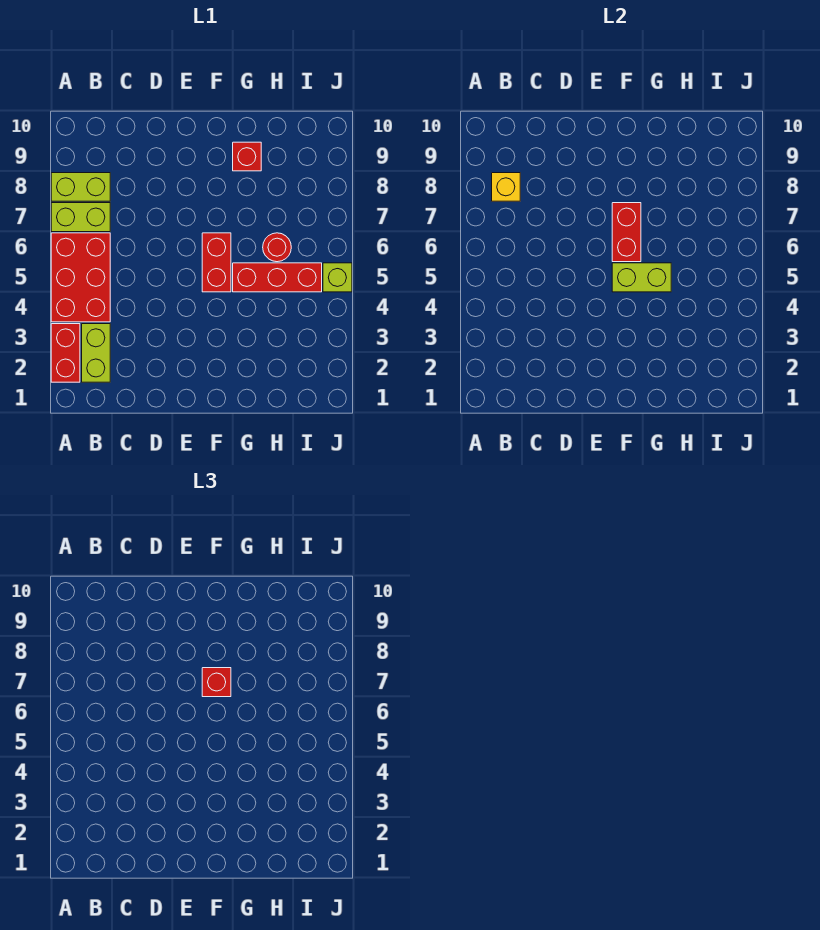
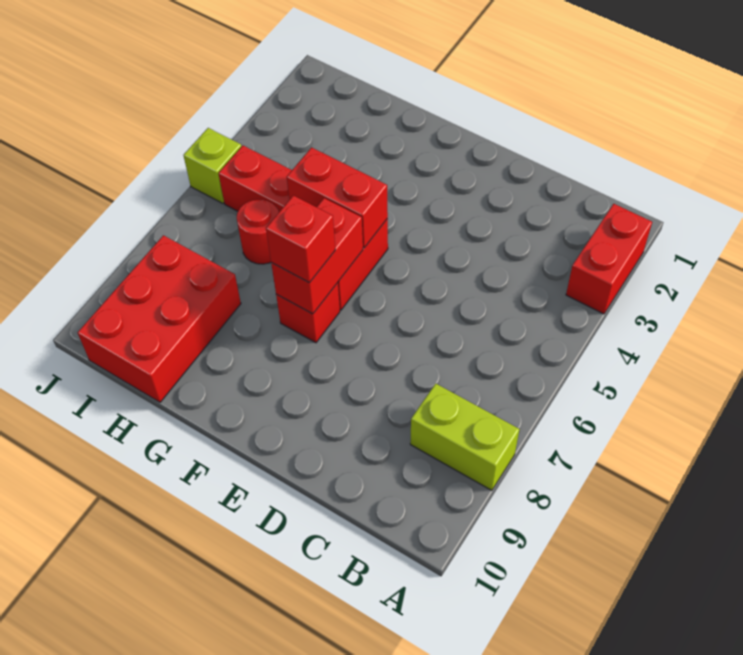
red brick A4:B6 level 1 -> red brick H8:I10 level 1
lime brick A7:B7 level 1 -> none
lime brick B2:B3 level 1 -> none
yellow brick B8 level 2 -> none
lime brick F5:G5 level 2 -> red brick F5:G5 level 2
red brick G9 level 1 -> red brick F7 level 1

